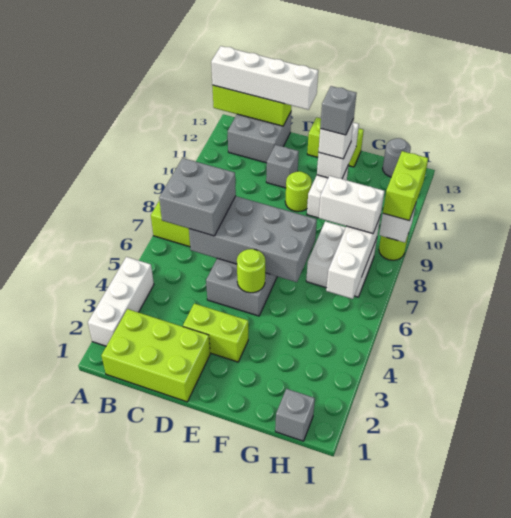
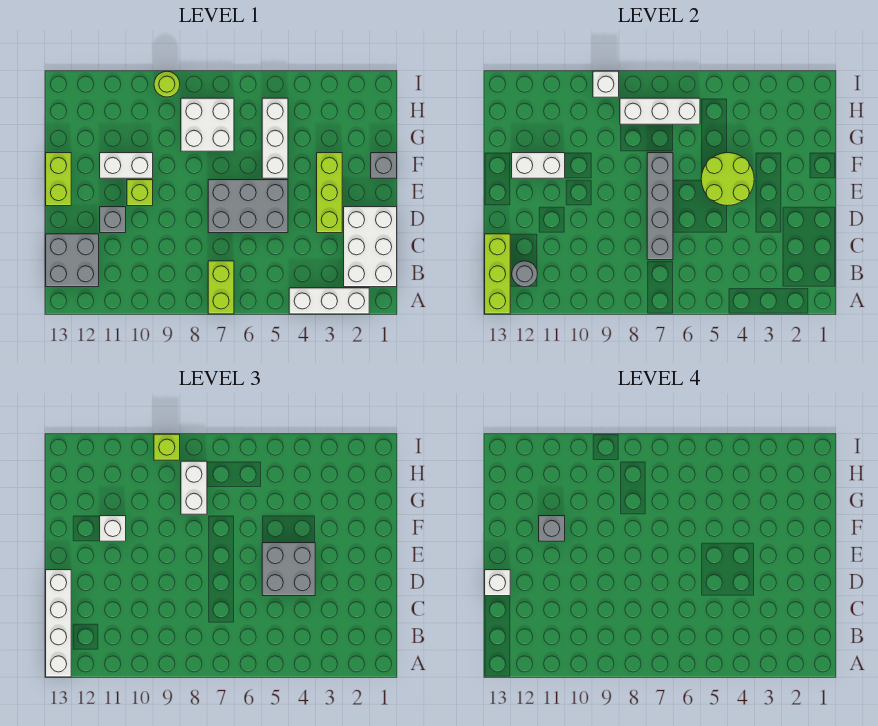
lime brick B1:D2 level 1 -> white brick B1:D2 level 1
grey brick B6:C7 level 3 -> grey brick D4:E5 level 3
grey brick C6:F7 level 2 -> grey brick C7:F7 level 2
lime brick D3:E3 level 1 -> lime brick D3:F3 level 1
none -> white brick D13 level 4
lime round brick E5 level 2 -> lime round brick E4:F5 level 2
lime round brick E10 level 1 -> lime brick E10 level 1
none -> white brick F5:H5 level 1
grey brick H1 level 1 -> grey brick F1 level 1
grey round brick H13 level 1 -> grey round brick B12 level 2
lime brick I9:I10 level 3 -> lime brick I9 level 3

